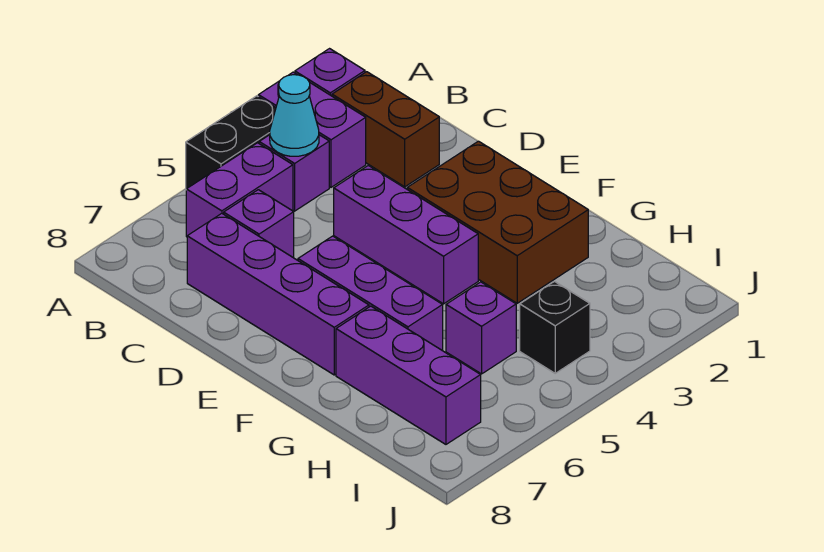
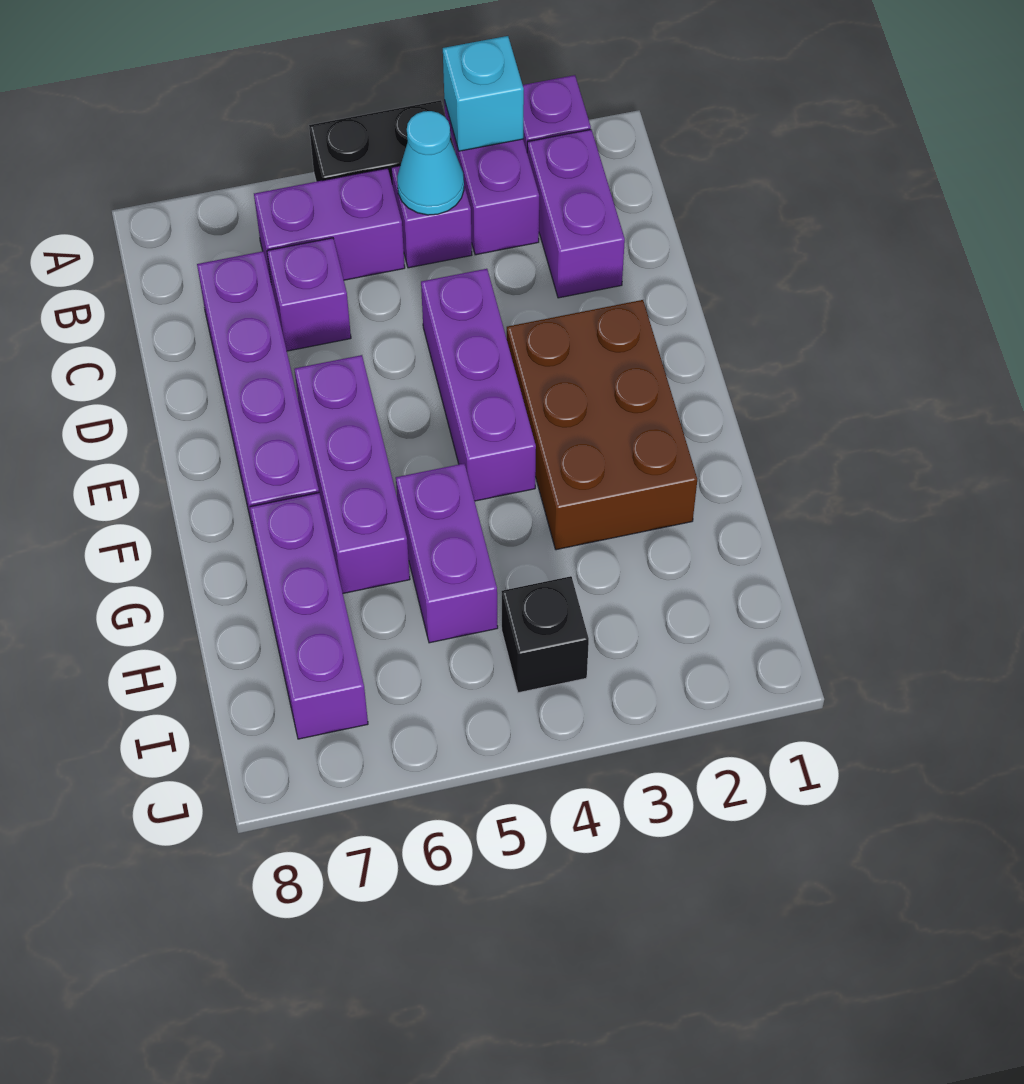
none -> cyan brick A3 level 2
brown brick B2:C2 level 1 -> purple brick B2:C2 level 1
purple brick H5 level 1 -> purple brick G5:H5 level 1

